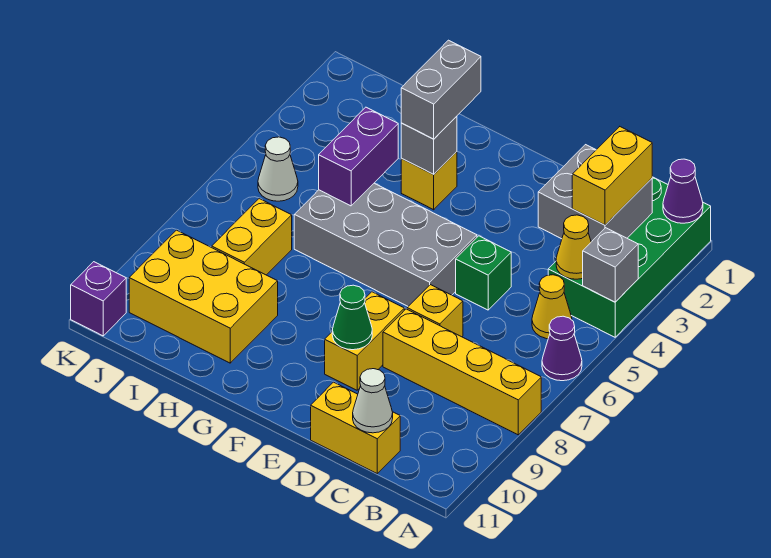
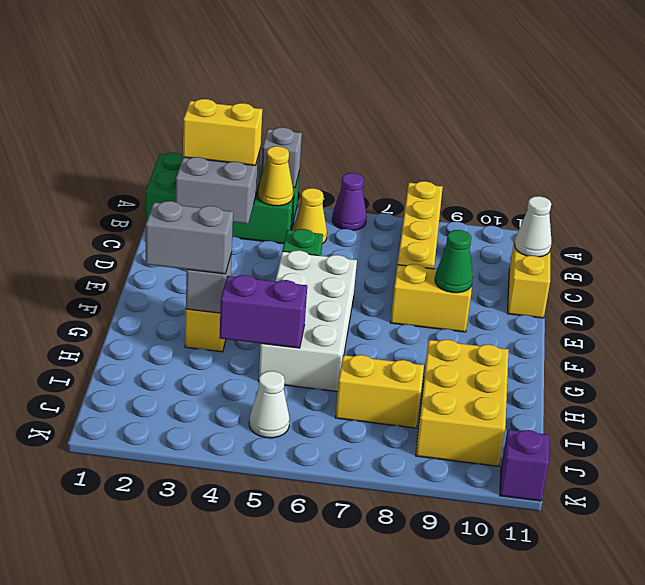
purple cone A1 level 2 -> none
yellow brick D7 level 1 -> none
grey brick E5:H6 level 1 -> white brick E5:H6 level 1

